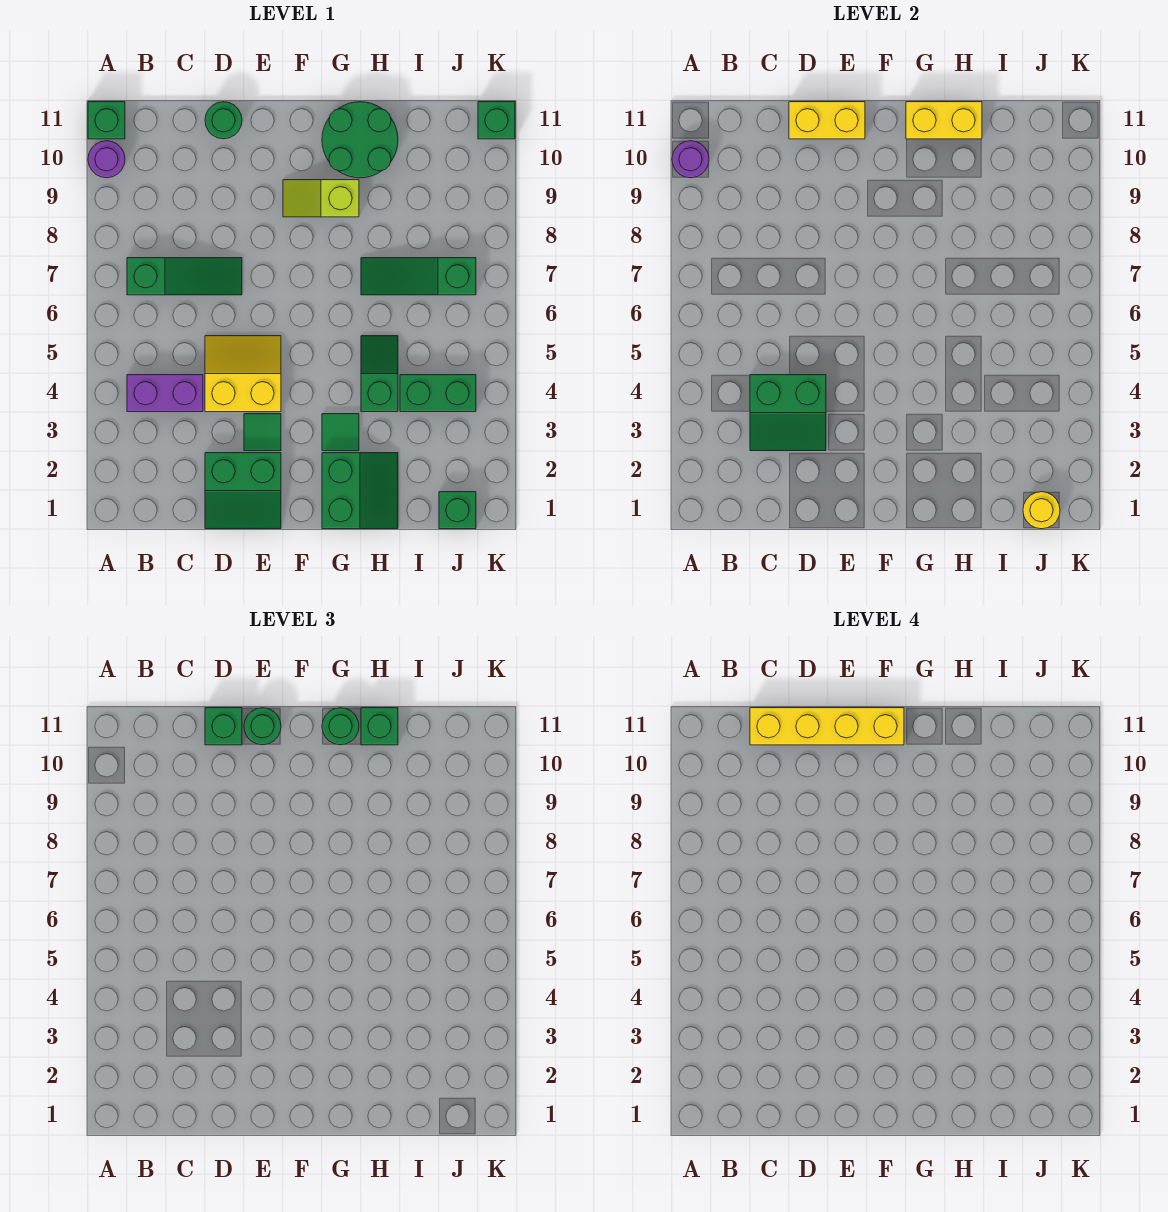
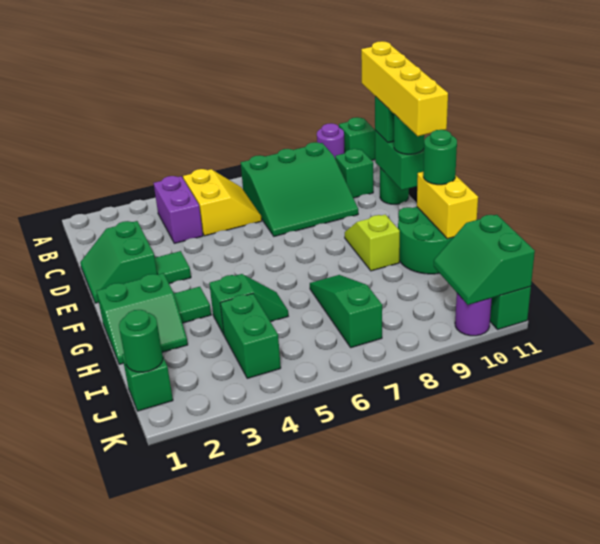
purple round brick A10 level 2 -> purple round brick K10 level 1
green slope B7:D7 level 1 top B -> green slope B7:D9 level 1 top B
green slope C3:D4 level 2 top 4 -> green slope J10:K11 level 2 top 11
yellow slope D4:E5 level 1 top 4 -> yellow slope B5:C6 level 1 top 5
yellow brick D11:E11 level 2 -> green brick D11:E11 level 2
green brick H11 level 3 -> green brick C10 level 1
yellow round brick J1 level 2 -> green round brick J1 level 2

